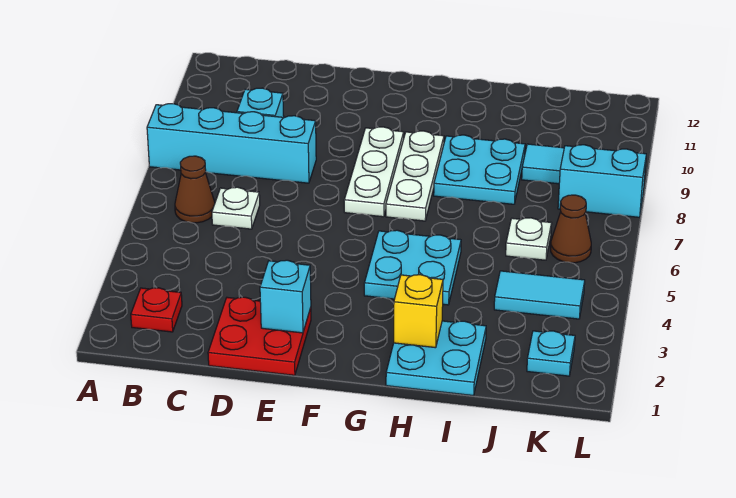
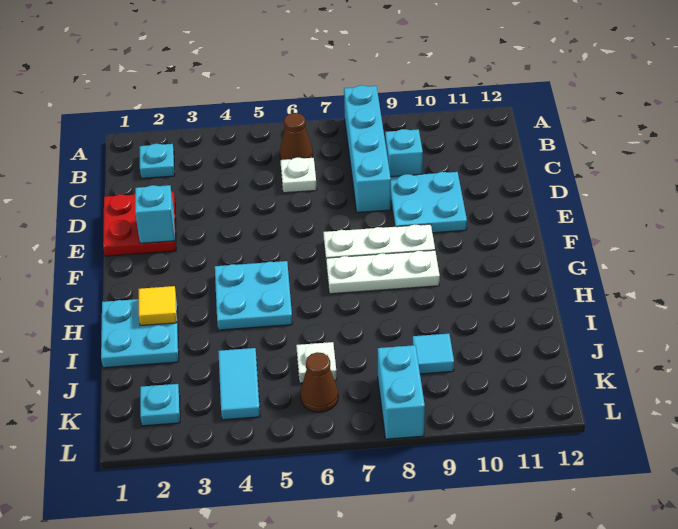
red plate B2 level 1 -> cyan plate B2 level 1
yellow brick H2 level 2 -> yellow tile H2 level 2
cyan plate H8:I9 level 1 -> cyan plate D9:E10 level 1

